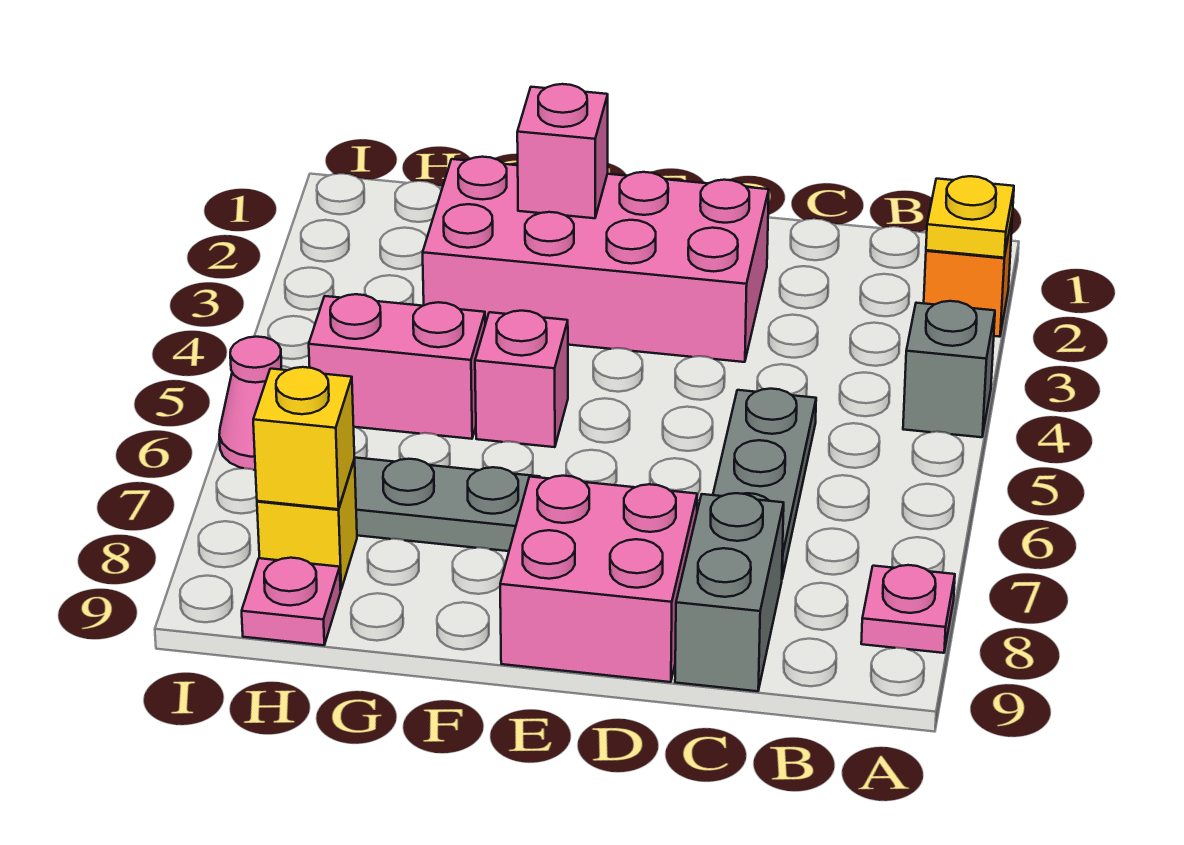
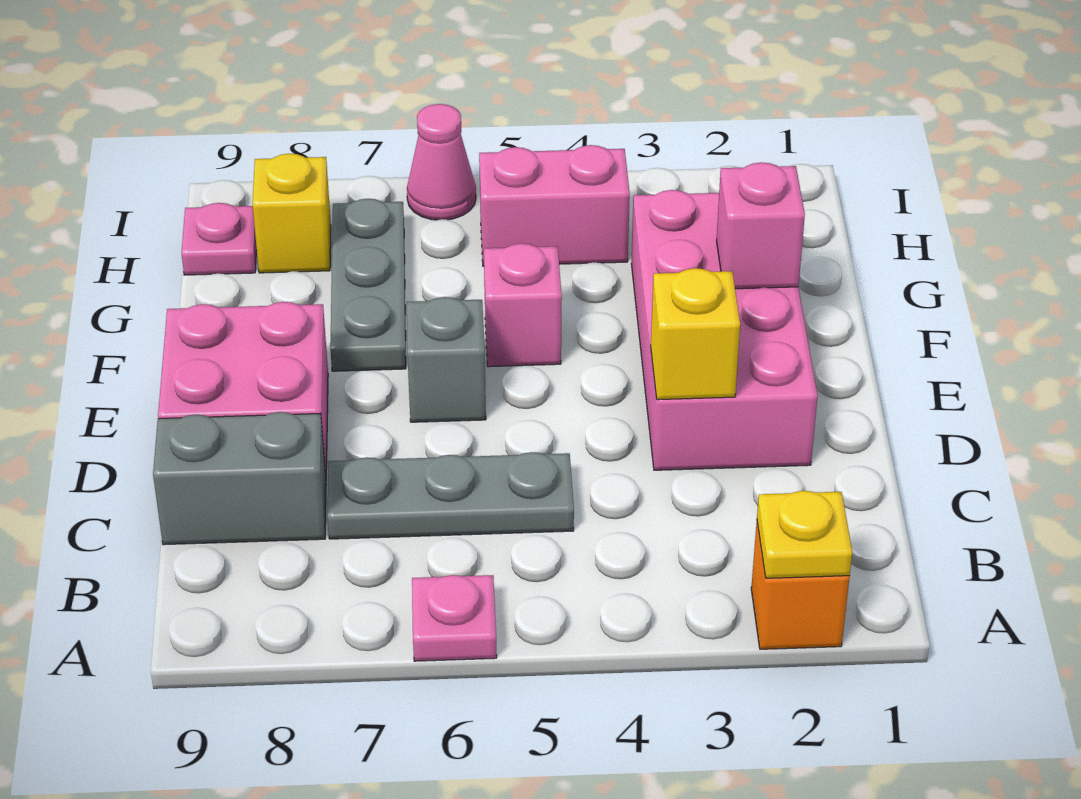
grey brick A4 level 1 -> grey brick E6 level 1
pink plate A8 level 1 -> pink plate A6 level 1
pink brick G5:H5 level 1 -> pink brick H4:H5 level 1
yellow brick H8 level 2 -> yellow brick D3 level 2

